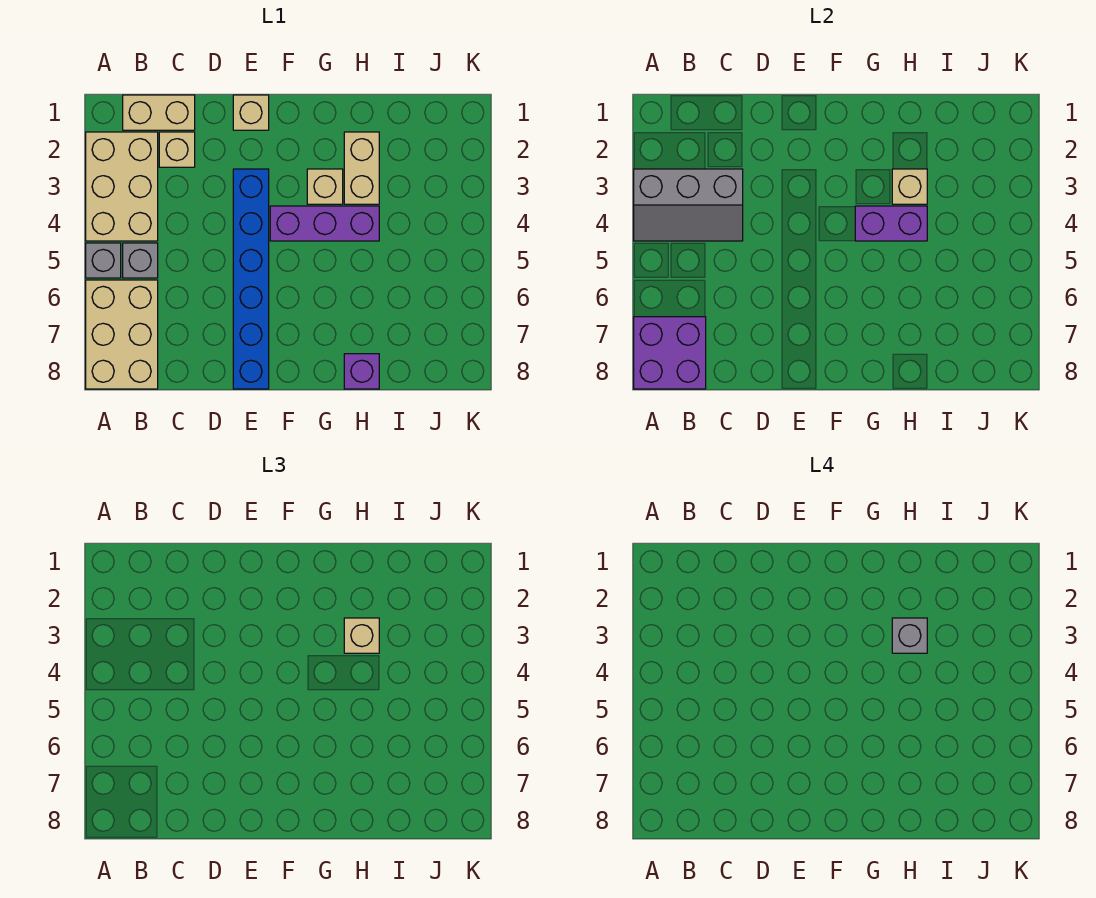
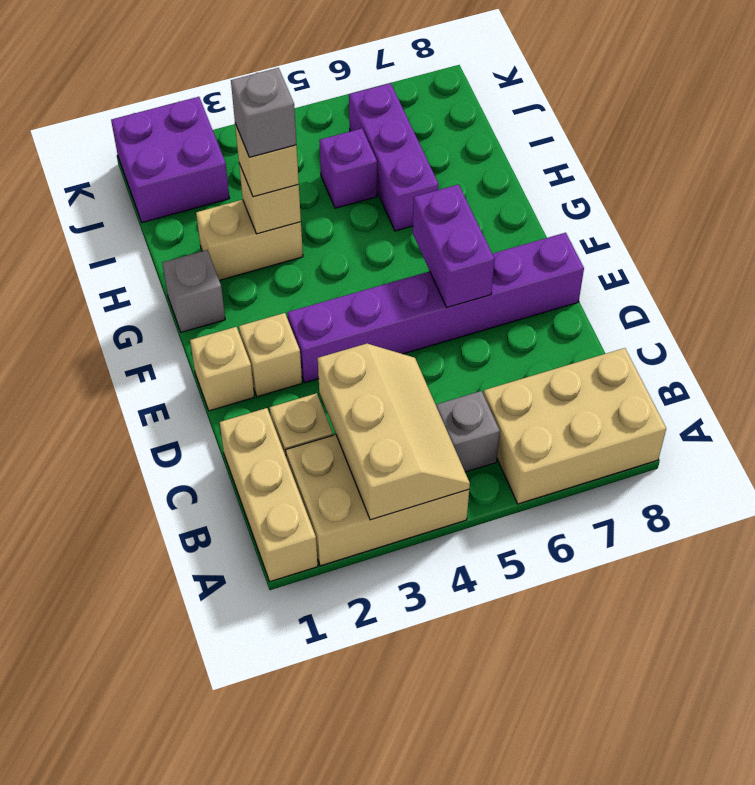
grey slope A3:C4 level 2 top 3 -> tan slope A3:C4 level 2 top 3
grey brick A5 level 1 -> grey brick G1 level 1
purple brick A7:B8 level 2 -> purple brick J1:K2 level 1
tan brick B1:C1 level 1 -> tan brick A1:C1 level 1
blue brick E3:E8 level 1 -> purple brick E3:E8 level 1
purple brick F4:H4 level 1 -> purple brick H6:J6 level 1
tan brick G3 level 1 -> tan brick E2 level 1
purple brick G4:H4 level 2 -> purple brick E6:F6 level 2
purple brick H8 level 1 -> purple brick I5 level 1

